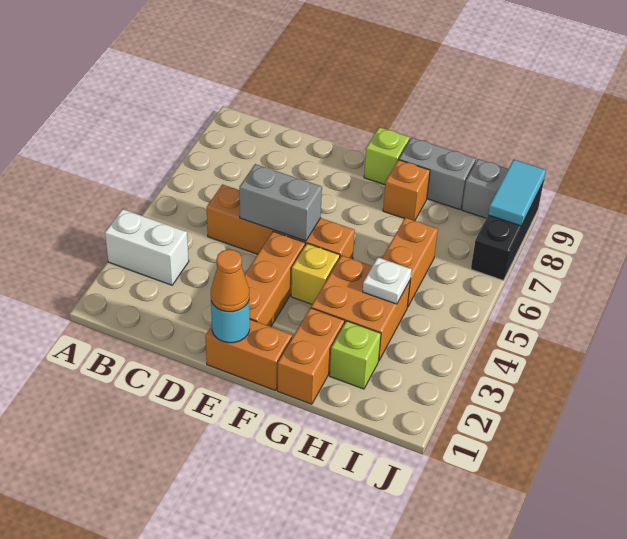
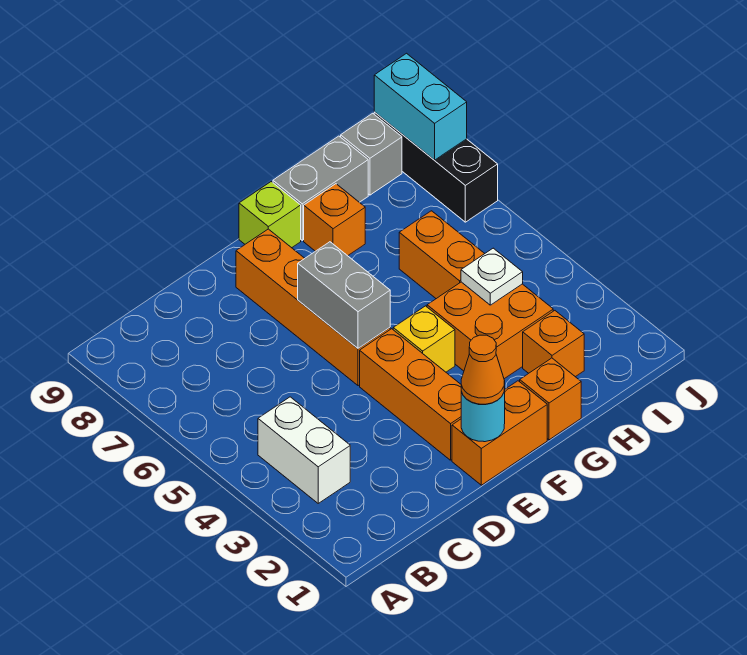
white brick A3:B3 level 1 -> white brick B3:B4 level 1
orange brick C5:F5 level 1 -> orange brick E5:E8 level 1
grey brick D5:E5 level 2 -> grey brick E5:E6 level 2
orange brick G1:G2 level 1 -> orange brick G1 level 1
lime brick H2 level 1 -> orange brick H2 level 1
cyan tile J8:J9 level 2 -> cyan brick J8:J9 level 2

